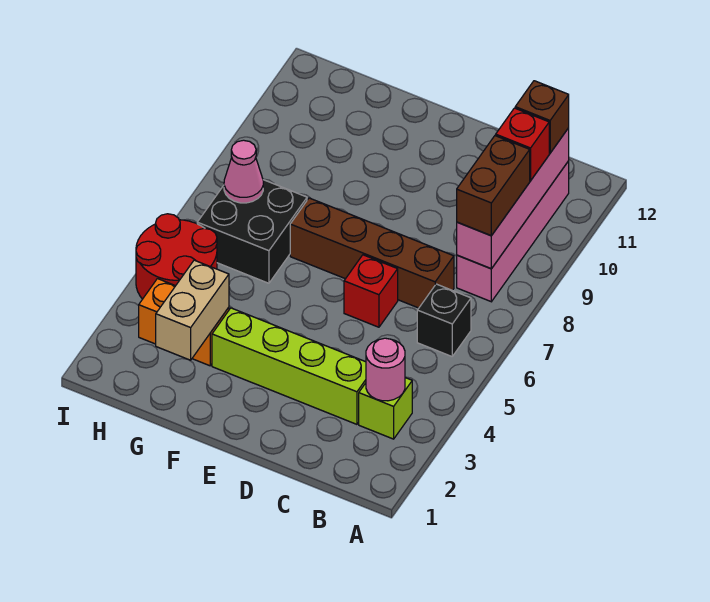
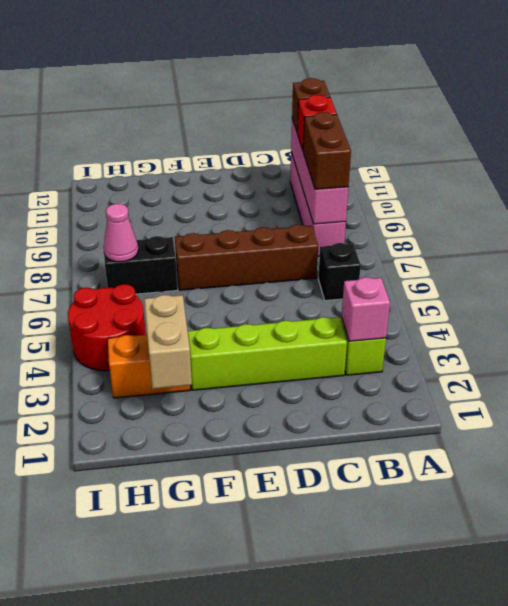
pink round brick B3 level 2 -> pink brick B3 level 2
red brick D6 level 1 -> none
black brick G6:H7 level 1 -> black brick G7:H7 level 1

